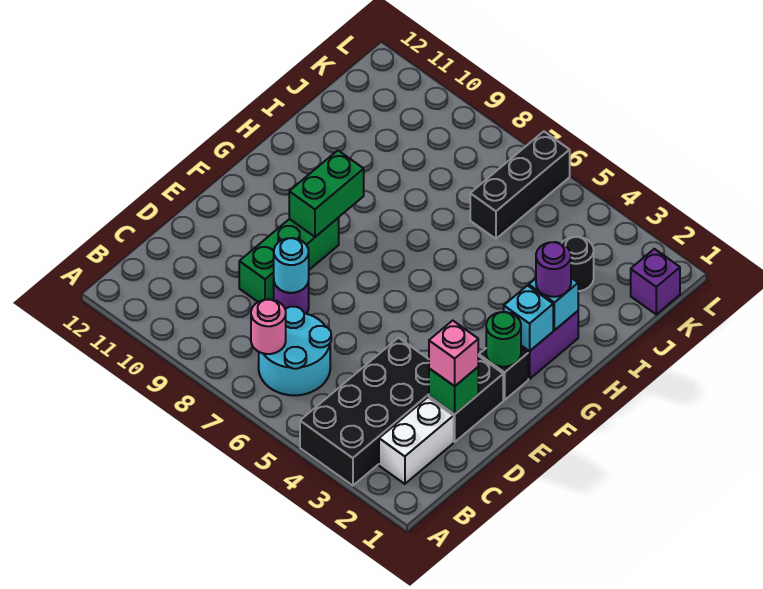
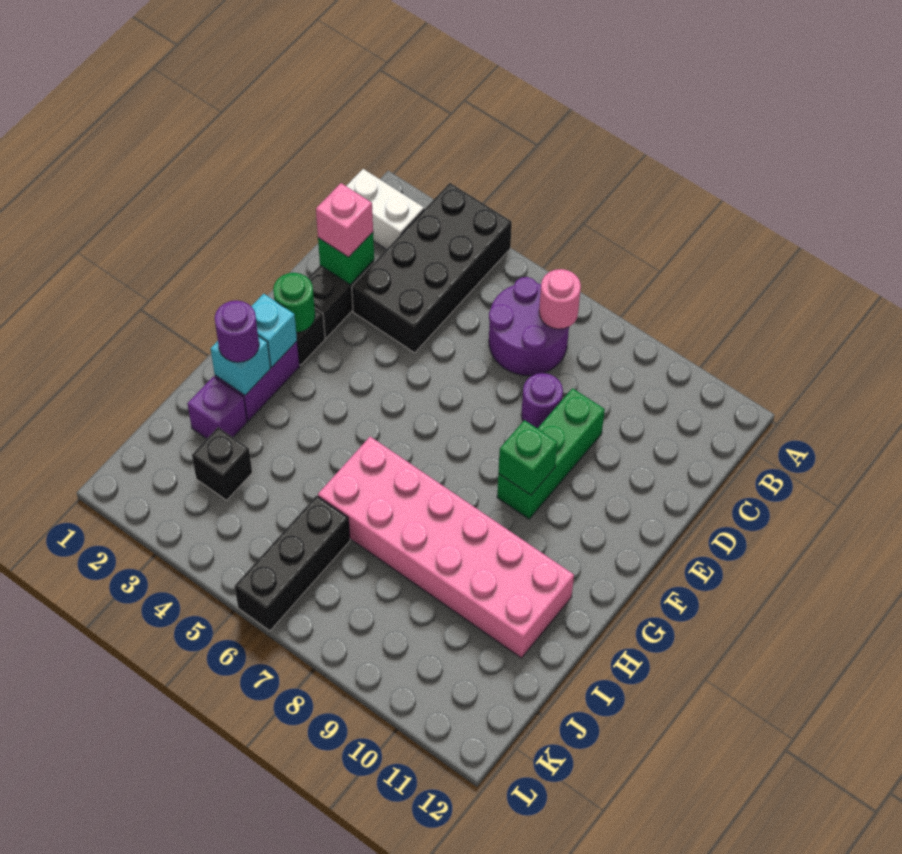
white brick B2:C2 level 1 -> white brick B1:B2 level 1
cyan round brick B6:C7 level 1 -> purple round brick B6:C7 level 1
cyan round brick D8 level 2 -> none
green brick F9:G9 level 2 -> green brick F9 level 2
none -> pink brick H6:I11 level 1
black round brick J3 level 1 -> black brick J3 level 1
purple brick K1 level 1 -> purple brick I2 level 1

